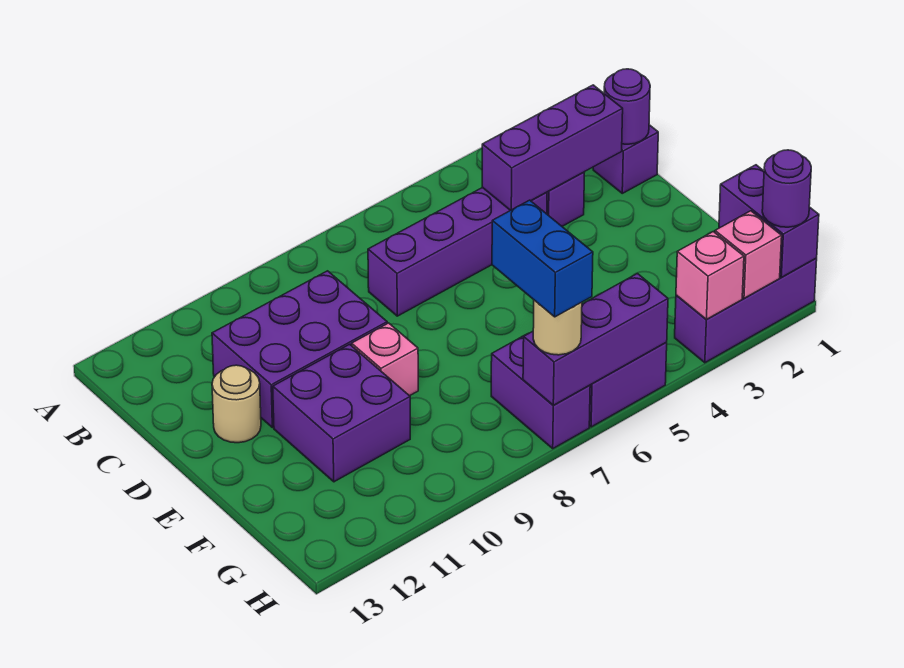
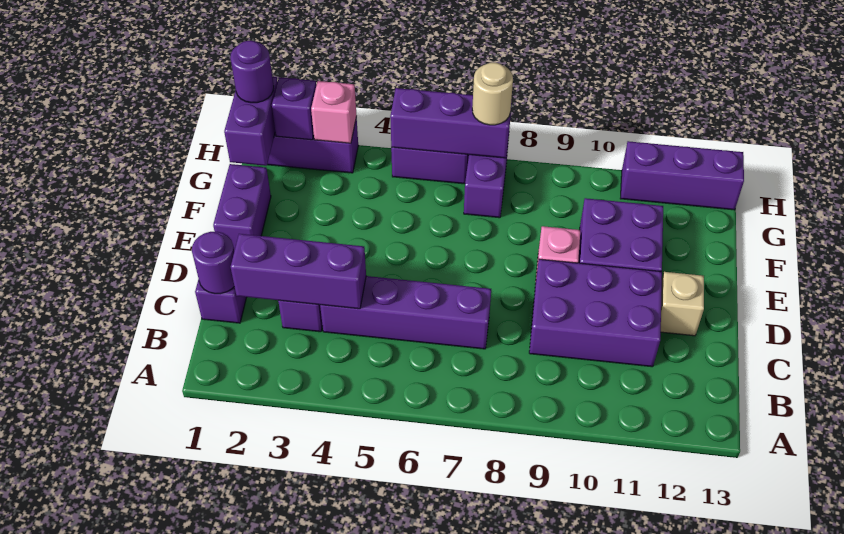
tan round brick D12 level 1 -> tan brick D12 level 1
none -> purple brick E1:F1 level 1
blue brick G7:H7 level 4 -> none
pink brick H2 level 2 -> purple brick H2 level 2
none -> purple brick H11:H13 level 1

